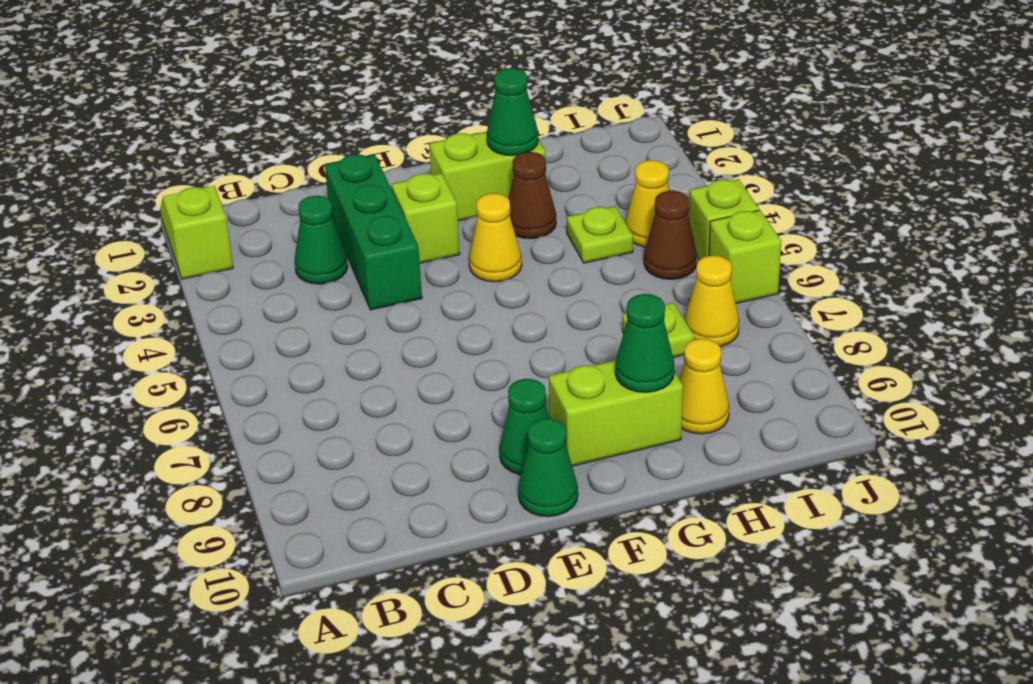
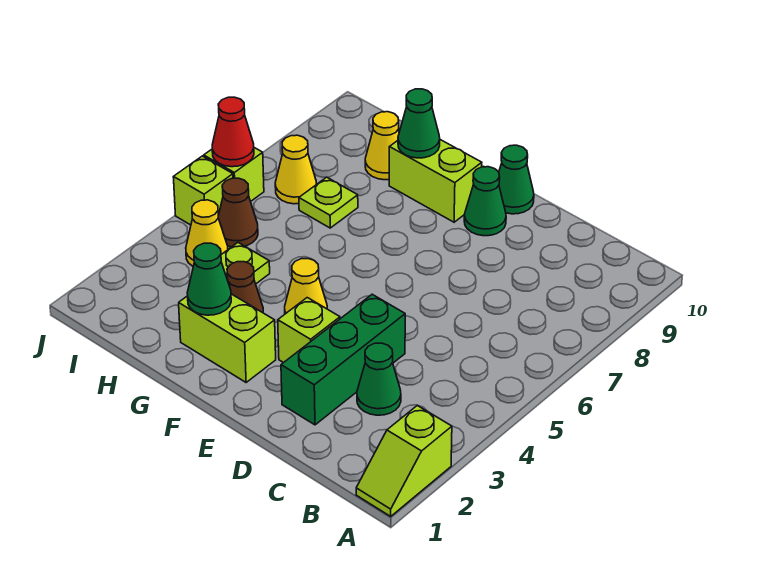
none -> red cone J6 level 2

